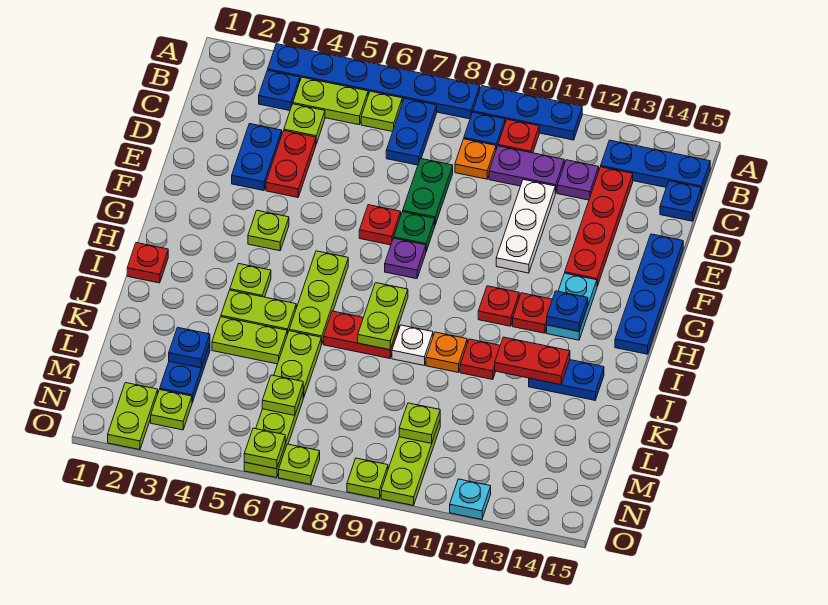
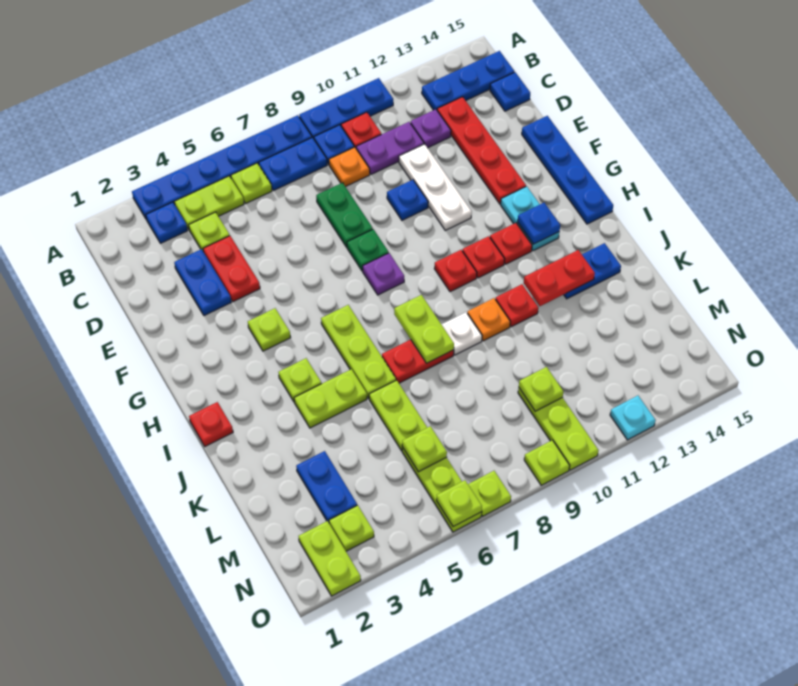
blue plate B7:C7 level 1 -> blue plate B7:B8 level 1
red plate F7 level 1 -> red plate H10 level 1
lime plate K4:K5 level 1 -> none
blue plate L3 level 2 -> blue plate E10 level 1

